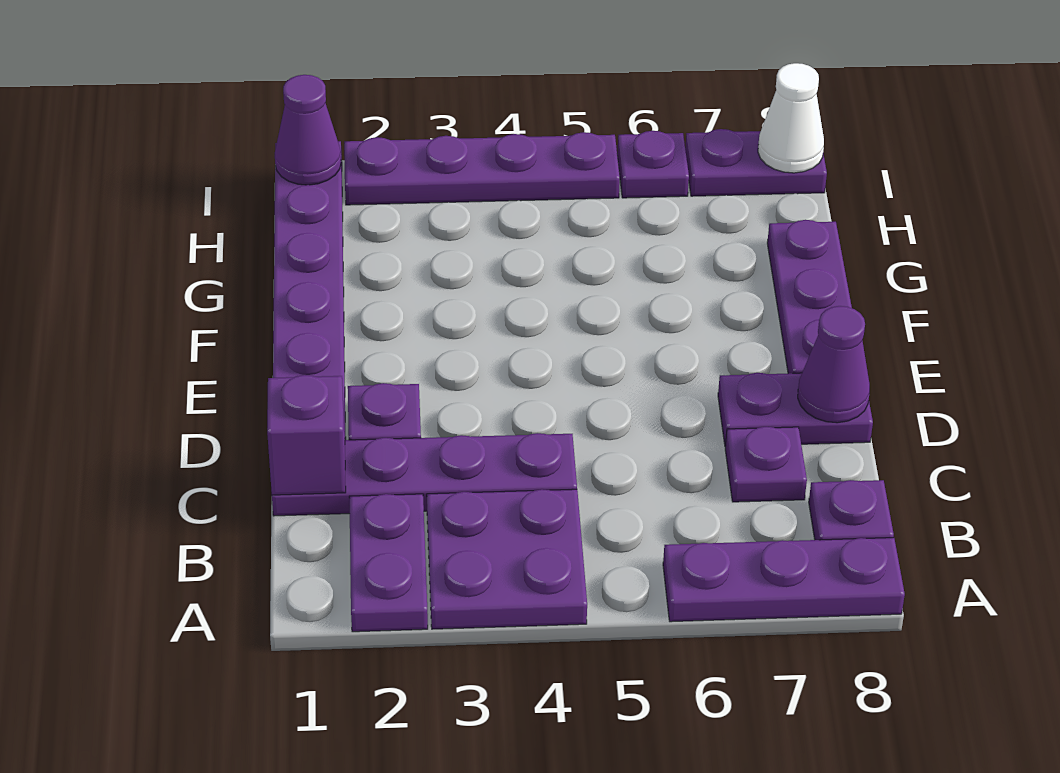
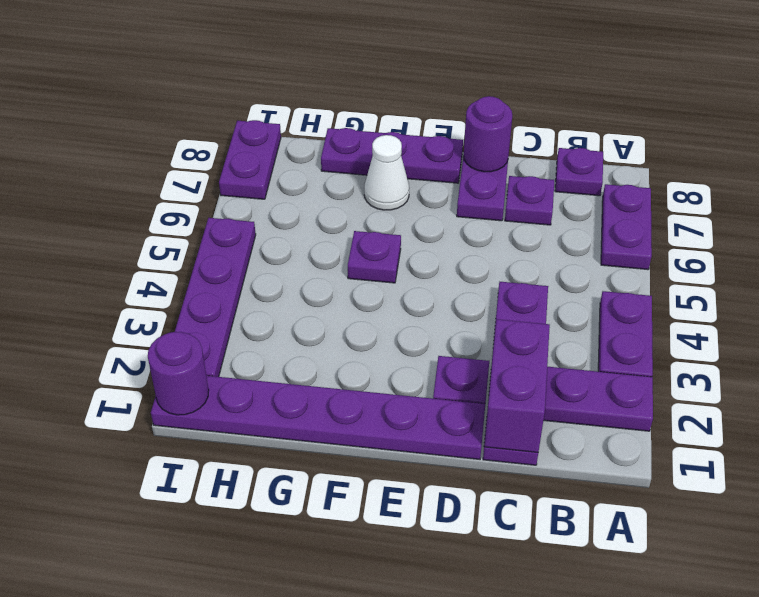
purple plate A3:B4 level 1 -> purple plate A3:A4 level 1
purple plate A6:A8 level 1 -> purple plate A6:A7 level 1
purple brick C1 level 2 -> purple brick C1:C2 level 2
purple cone D8 level 2 -> purple round brick D8 level 2
purple cone I1 level 2 -> purple round brick I1 level 2
purple plate I6 level 1 -> purple plate F5 level 1
white cone I8 level 2 -> white cone F7 level 1

